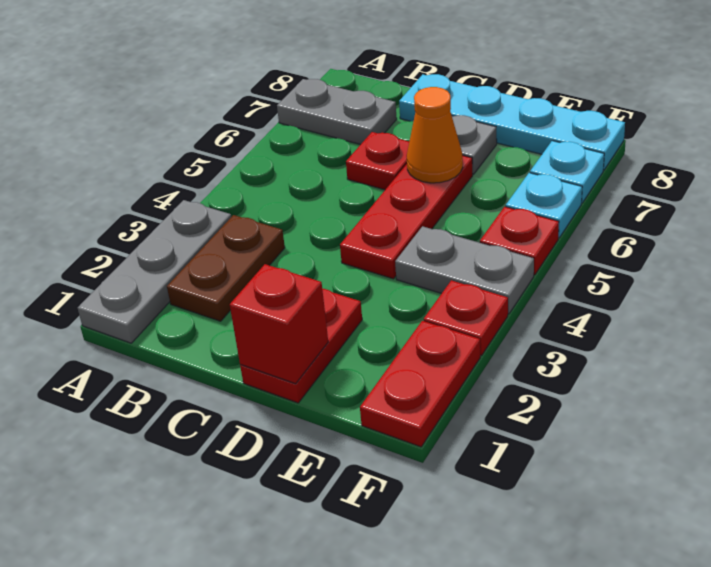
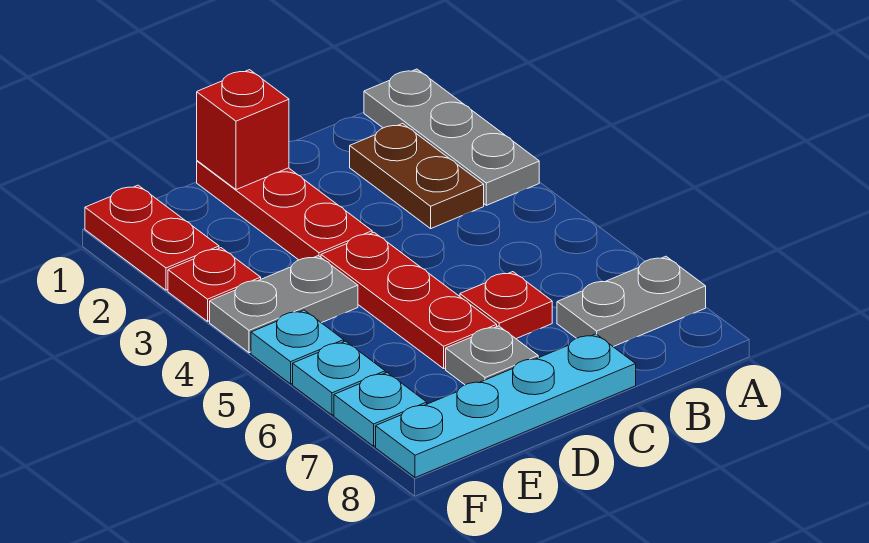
red plate D1:D2 level 1 -> red plate D1:D3 level 1
orange cone D6 level 2 -> none
red plate F5 level 1 -> cyan plate F5 level 1

